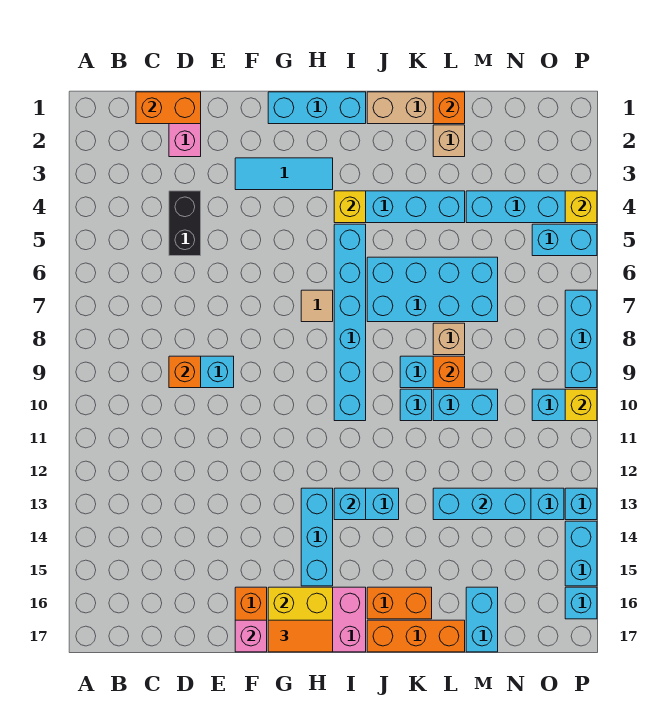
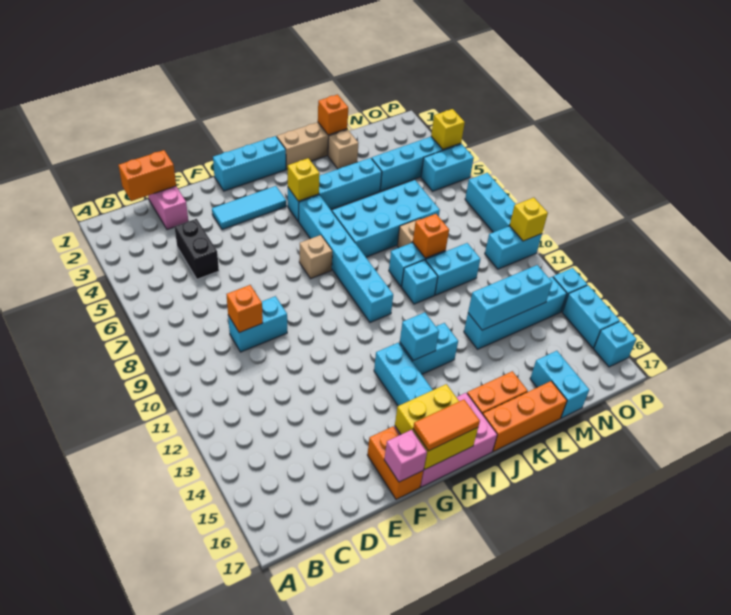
tan tile H7 level 1 -> tan brick H7 level 1

